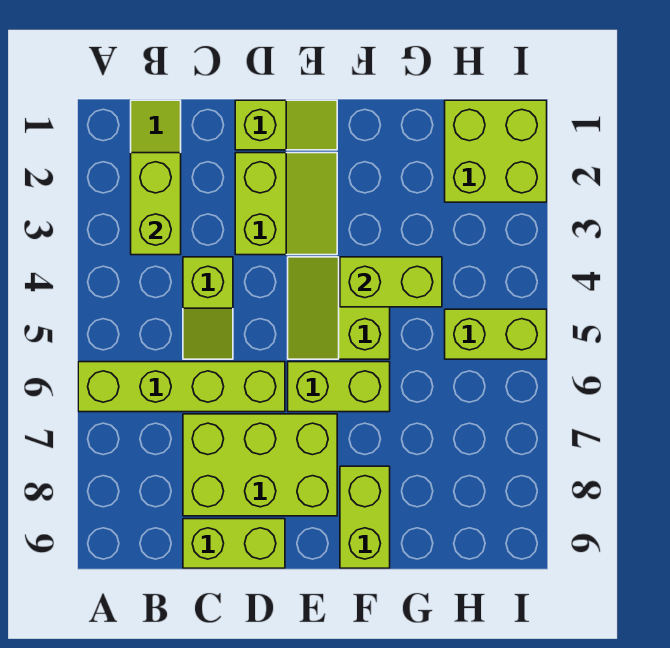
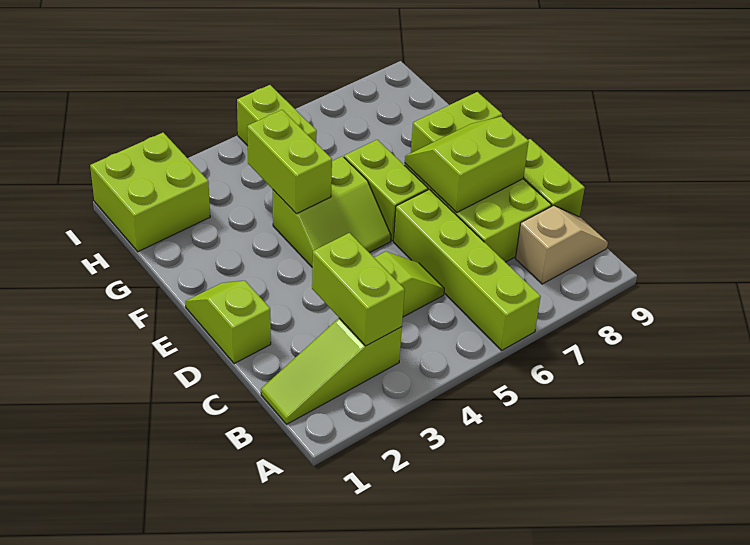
lime brick B2:B3 level 2 -> lime brick B3:C3 level 2
none -> tan slope B8:B9 level 1 top 8
lime slope D2:E3 level 1 top D -> lime slope D7:E8 level 2 top D

